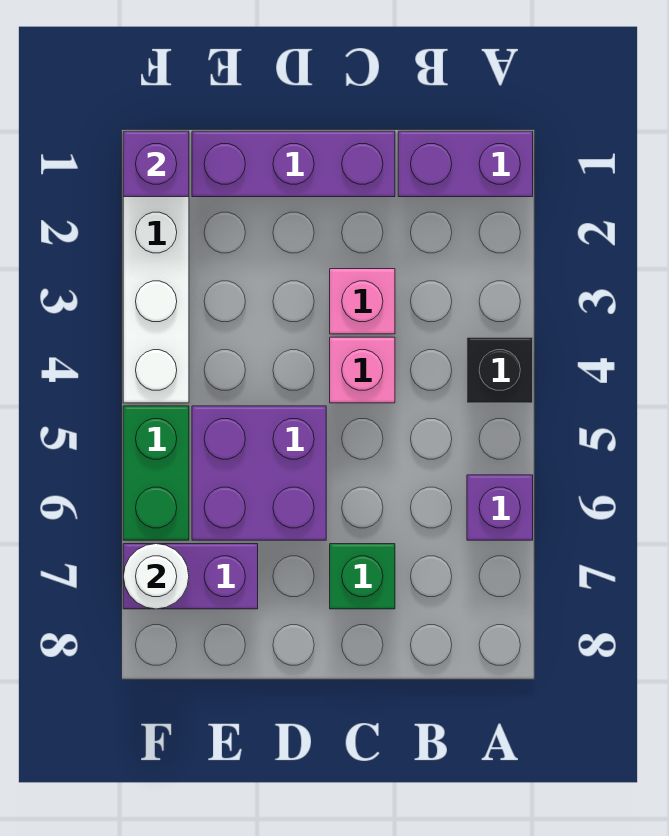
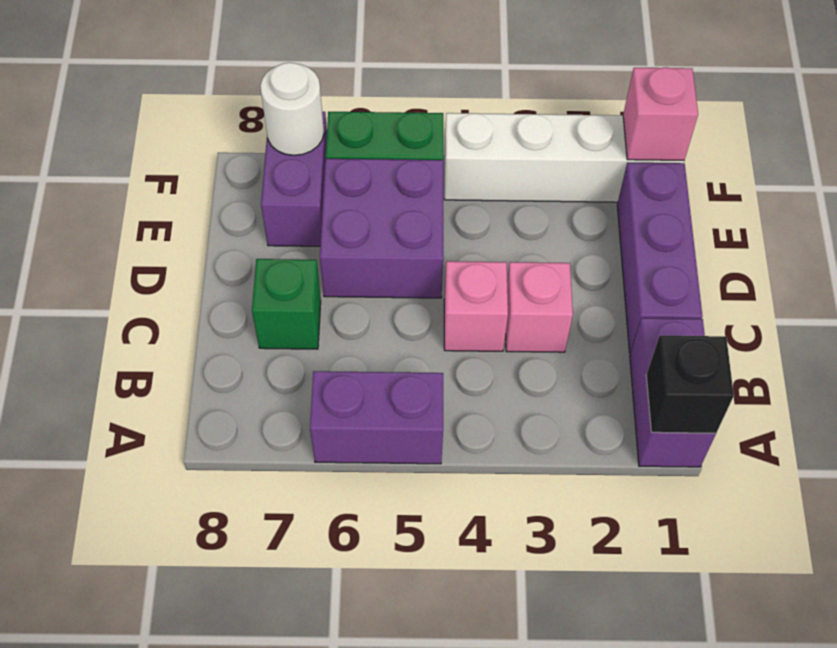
black brick A4 level 1 -> black brick A1 level 2
purple brick A6 level 1 -> purple brick A5:A6 level 1
purple brick F1 level 2 -> pink brick F1 level 2

